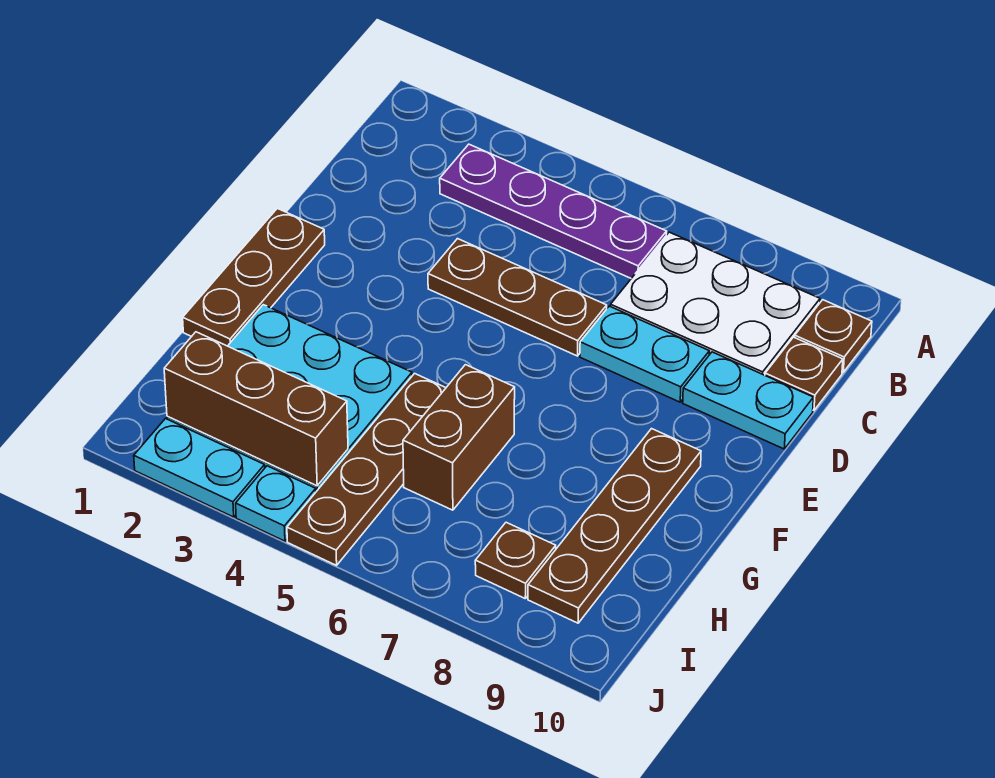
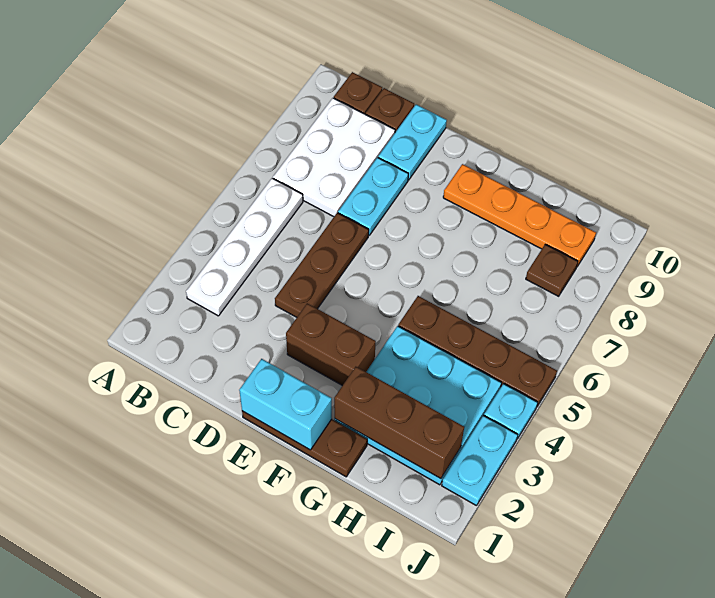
purple plate B3:B6 level 1 -> white plate B3:B6 level 1
none -> cyan brick E1:F1 level 2
brown plate F9:I9 level 1 -> orange plate F9:I9 level 1
brown brick G6:H6 level 1 -> brown brick E3:F3 level 1
brown brick I2:I4 level 2 -> brown brick G2:I2 level 2

